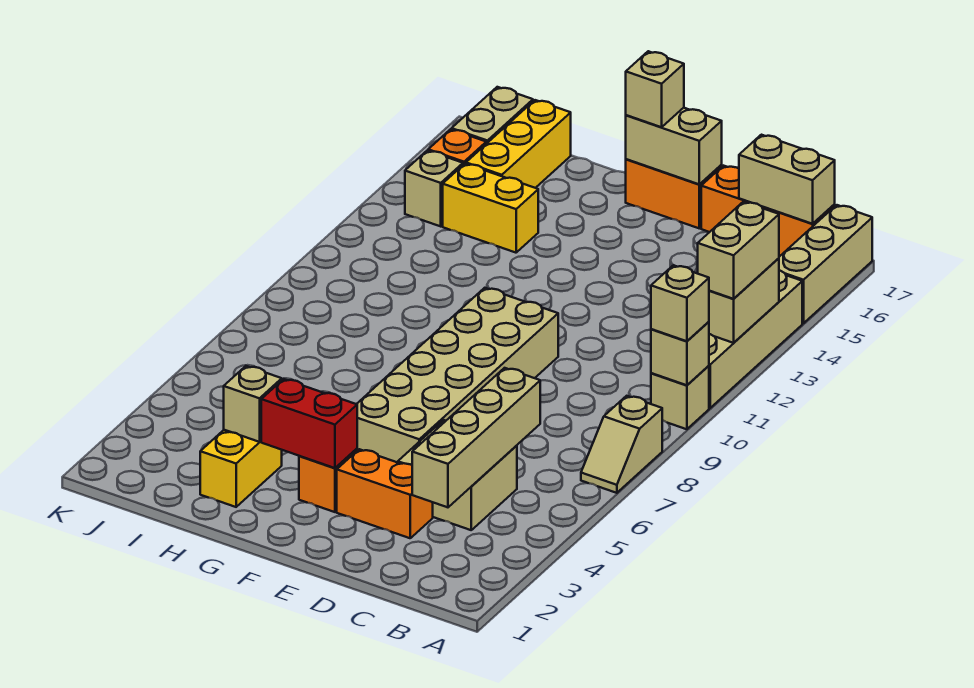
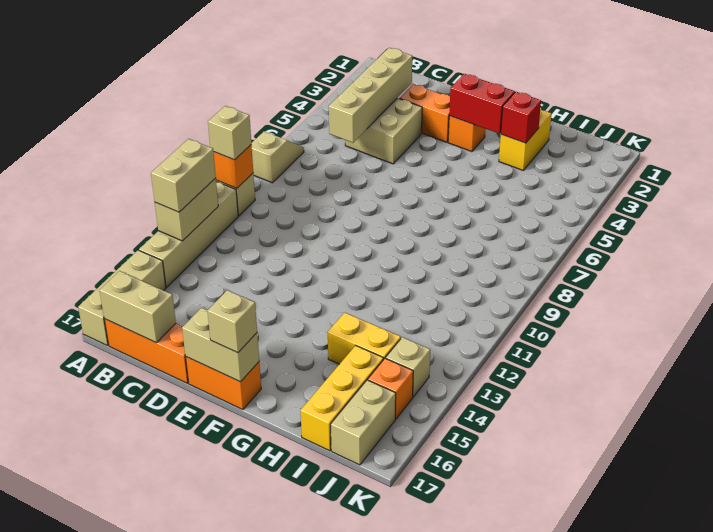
tan brick A10 level 2 -> orange brick A10 level 2
tan brick E5:F10 level 1 -> none
tan brick H3 level 2 -> red brick H3 level 2

